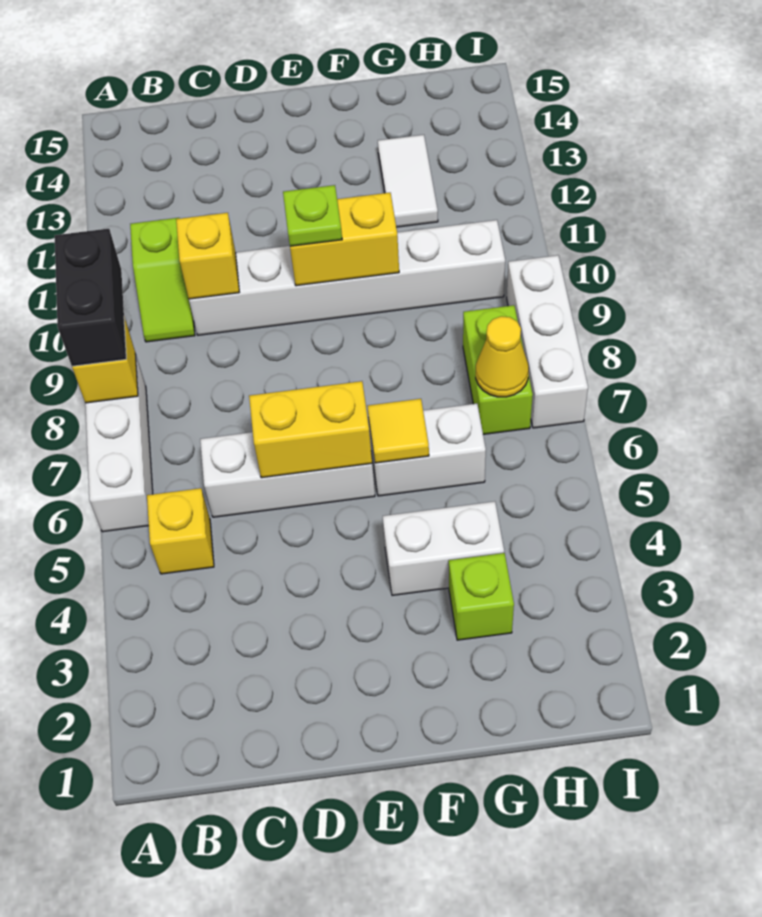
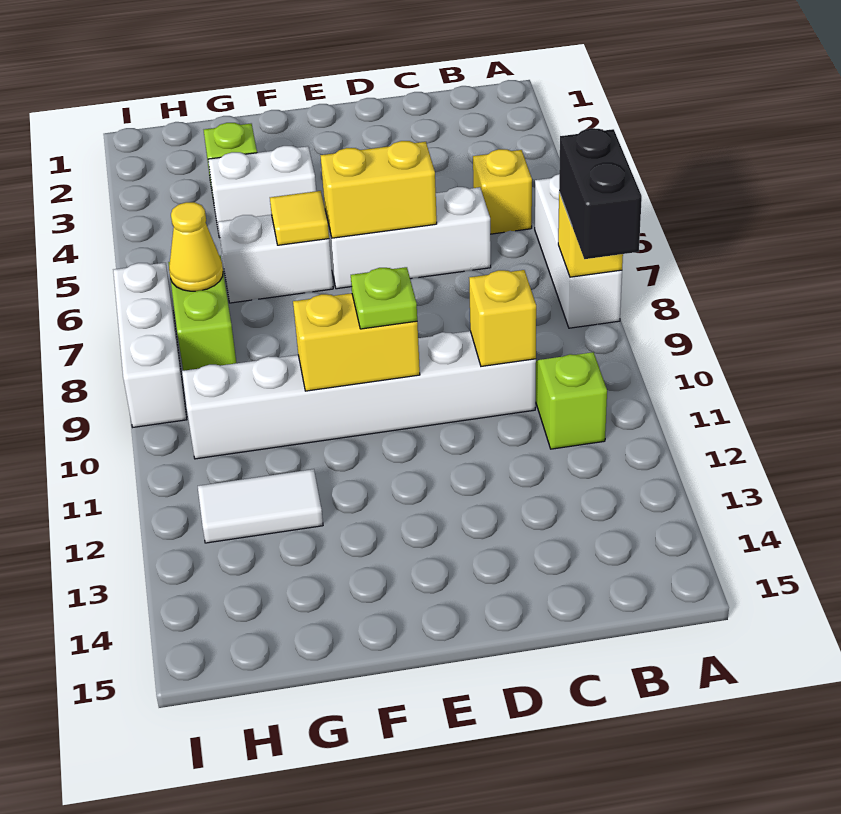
white tile G12:G13 level 1 -> white tile G12:H12 level 1

